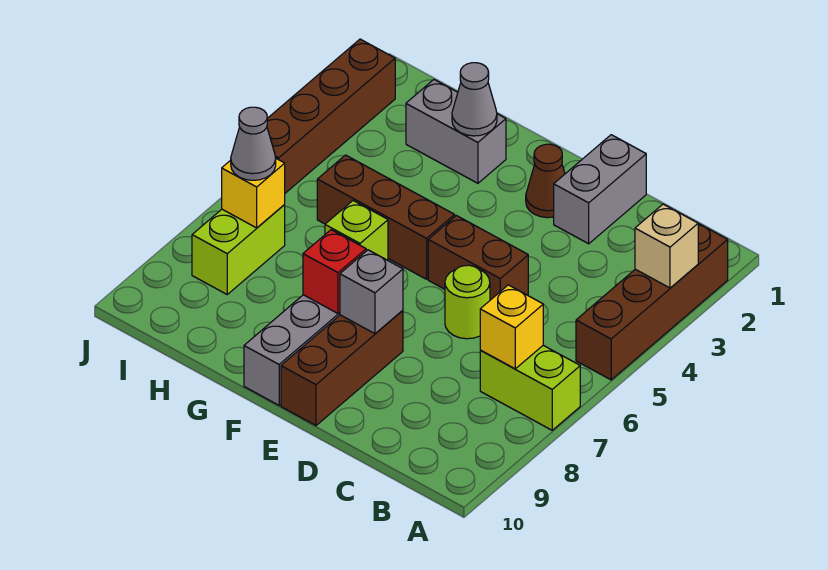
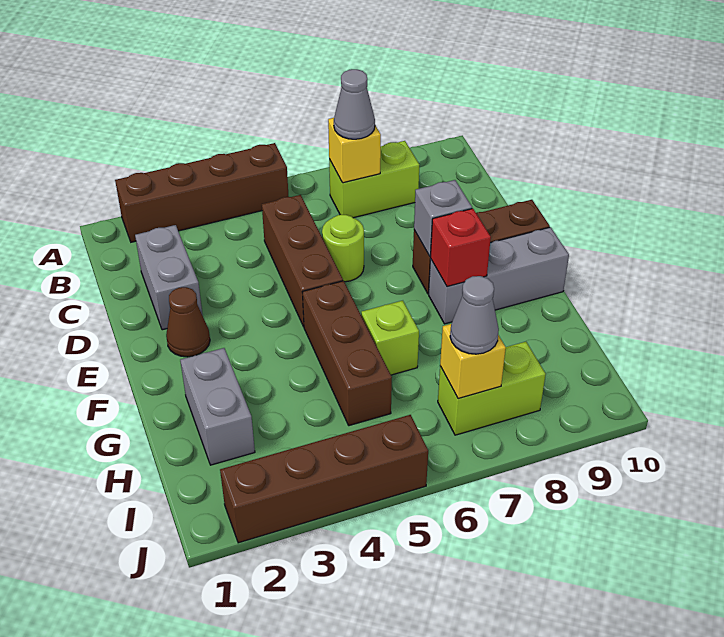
tan brick A3 level 2 -> none
lime brick A7:B7 level 1 -> lime brick B7:B8 level 1
grey brick D1:D2 level 1 -> grey brick C2:D2 level 1
brown brick D5:E5 level 1 -> brown brick C5:E5 level 1
grey cone G2 level 2 -> grey cone B7 level 3

